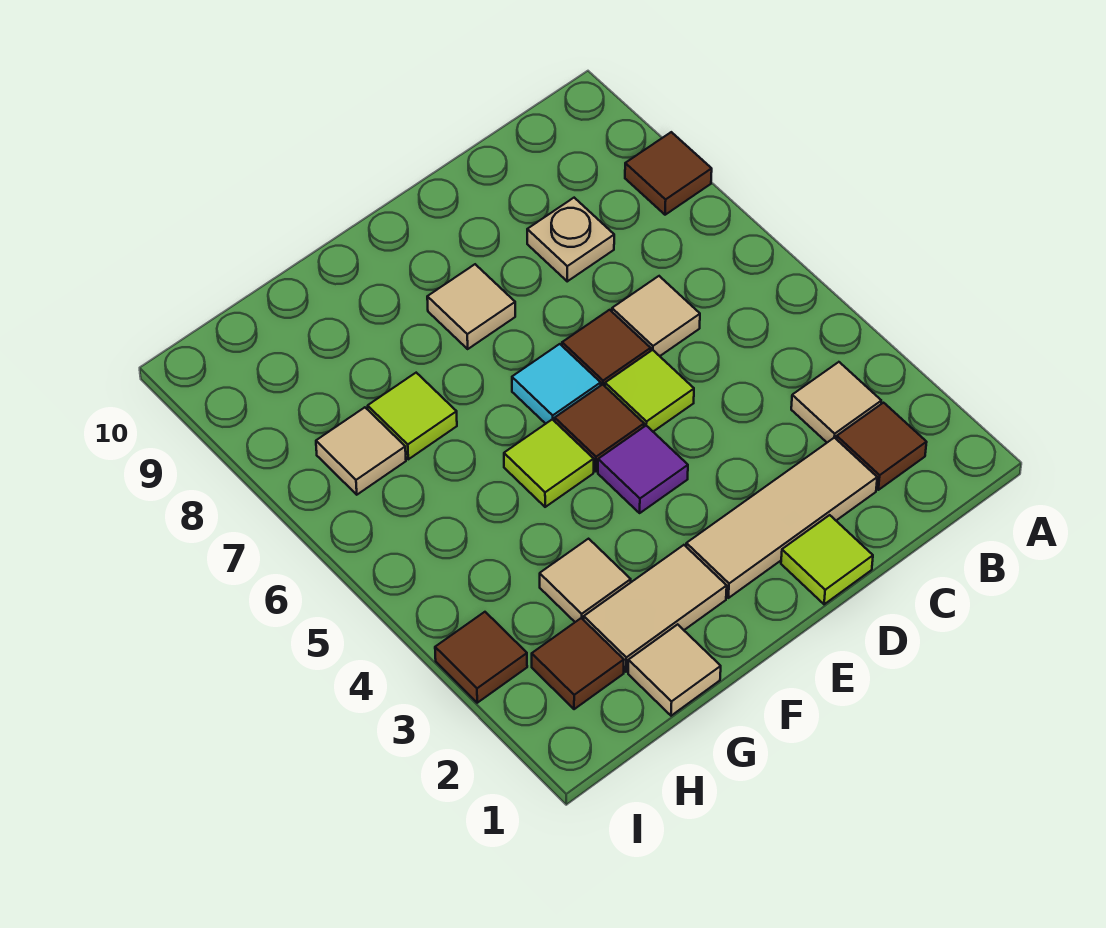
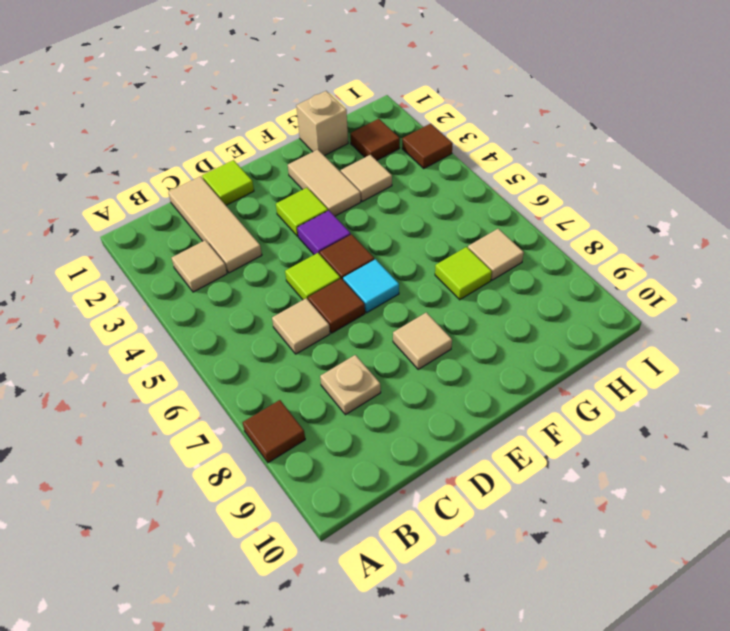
brown tile B2 level 1 -> none
tan tile C2:E2 level 1 -> tan tile C1:C3 level 1
tan tile F2:G2 level 1 -> tan tile F2:F3 level 1
lime tile F5 level 1 -> lime tile E3 level 1
tan tile G1 level 1 -> tan brick G1 level 1

